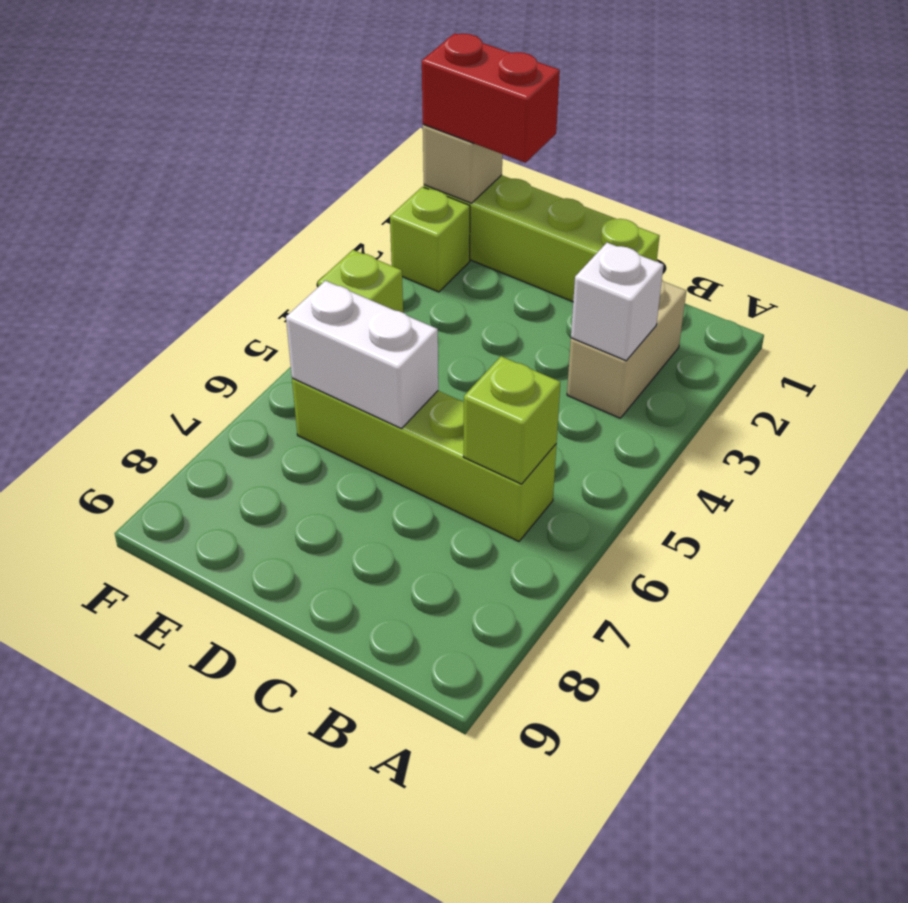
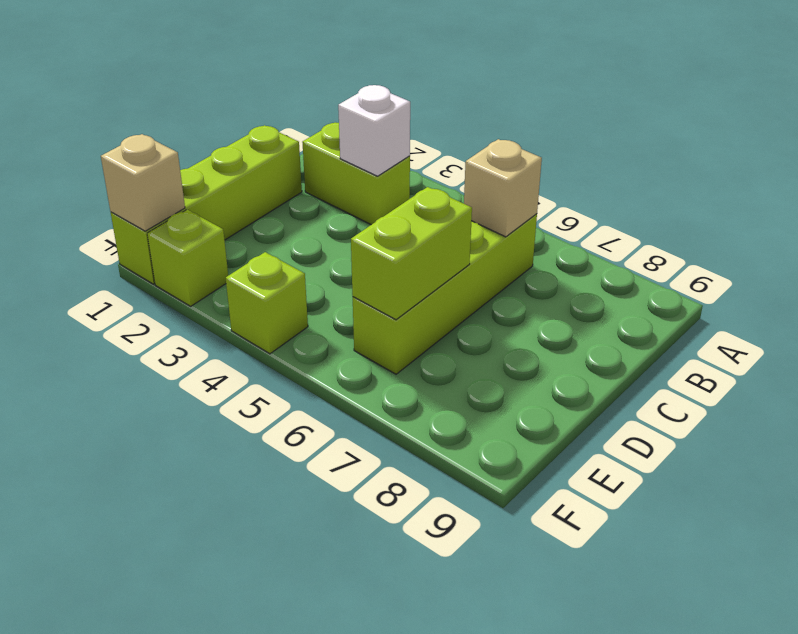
tan brick B2:B3 level 1 -> lime brick B2:B3 level 1
lime brick B6 level 2 -> tan brick B6 level 2
white brick D6:E6 level 2 -> lime brick D6:E6 level 2
red brick E1:F1 level 3 -> none

